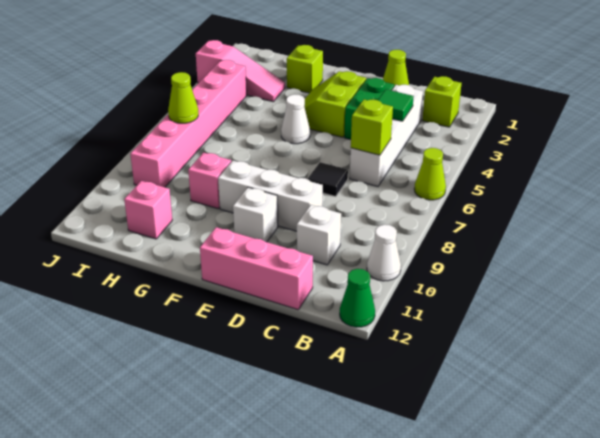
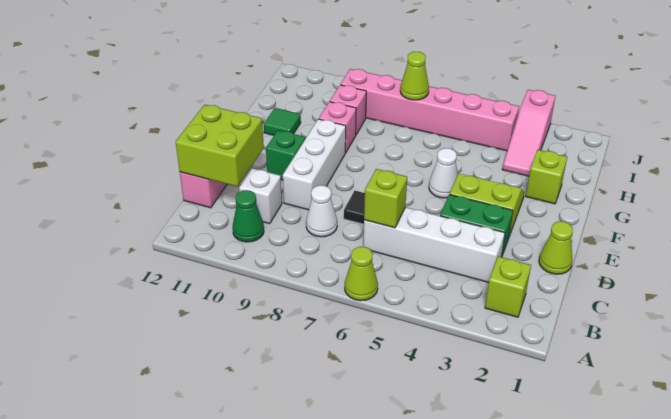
white cone A10 level 1 -> white cone C8 level 1
green cone A12 level 1 -> green cone B10 level 1
green tile C4 level 2 -> green tile G11 level 1
none -> lime brick C11:D12 level 2
white brick E10 level 1 -> green brick E10 level 1
pink brick H11 level 1 -> pink brick H9 level 1

